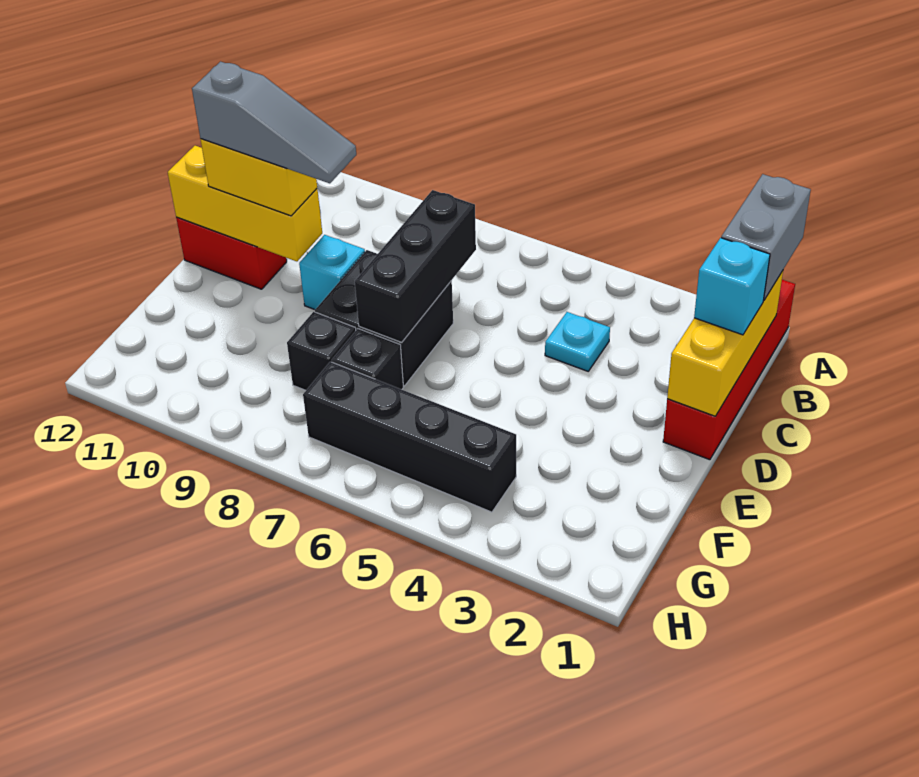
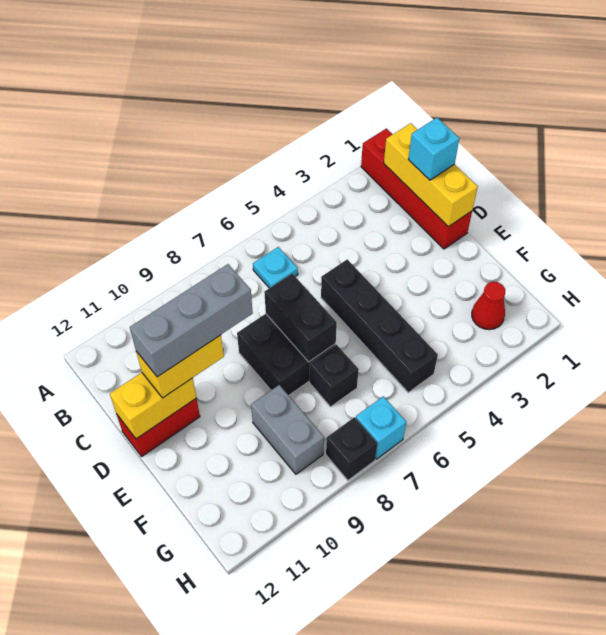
grey brick A1:B1 level 3 -> grey brick F9:G9 level 1
cyan plate C4 level 1 -> cyan plate B6 level 1
black brick C7:E7 level 2 -> black brick D7:E7 level 2
cyan brick D9 level 1 -> cyan brick H7 level 1
grey slope D9:D11 level 4 top 11 -> grey brick D9:D11 level 4
yellow brick D10:D12 level 2 -> yellow brick D11:D12 level 2
black brick F8 level 1 -> black brick H8 level 1
none -> red cone G2 level 1
black brick G4:G7 level 1 -> black brick D5:G5 level 1

